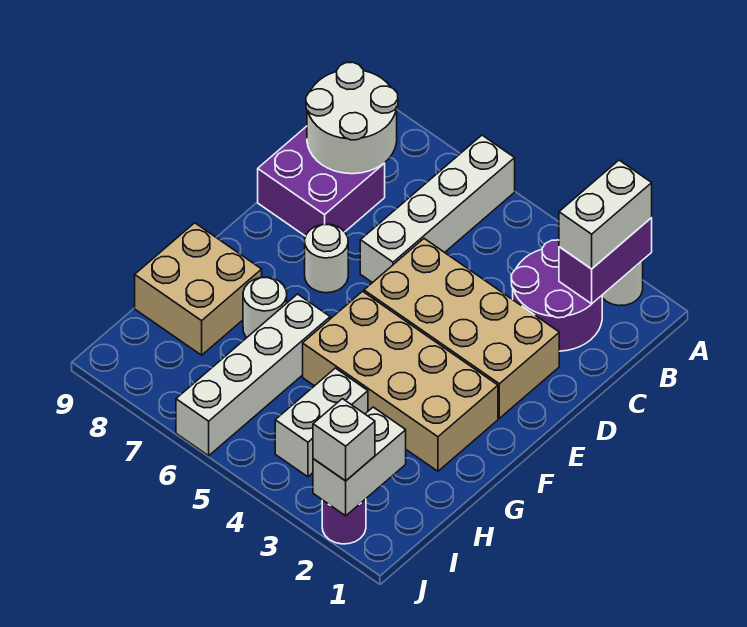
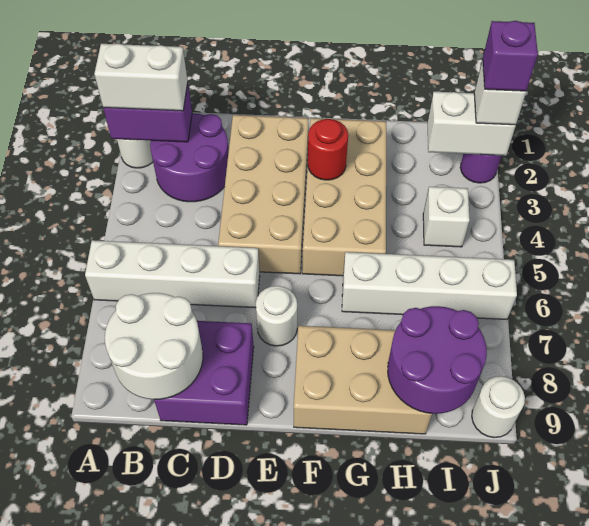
none -> red round brick F3 level 2
white round brick G7 level 1 -> white round brick J9 level 1
tan brick G8:H9 level 1 -> tan brick F8:H9 level 1
white brick H4:I4 level 1 -> white brick I4 level 1
none -> purple round brick H8:I9 level 2
none -> purple brick J2 level 4

